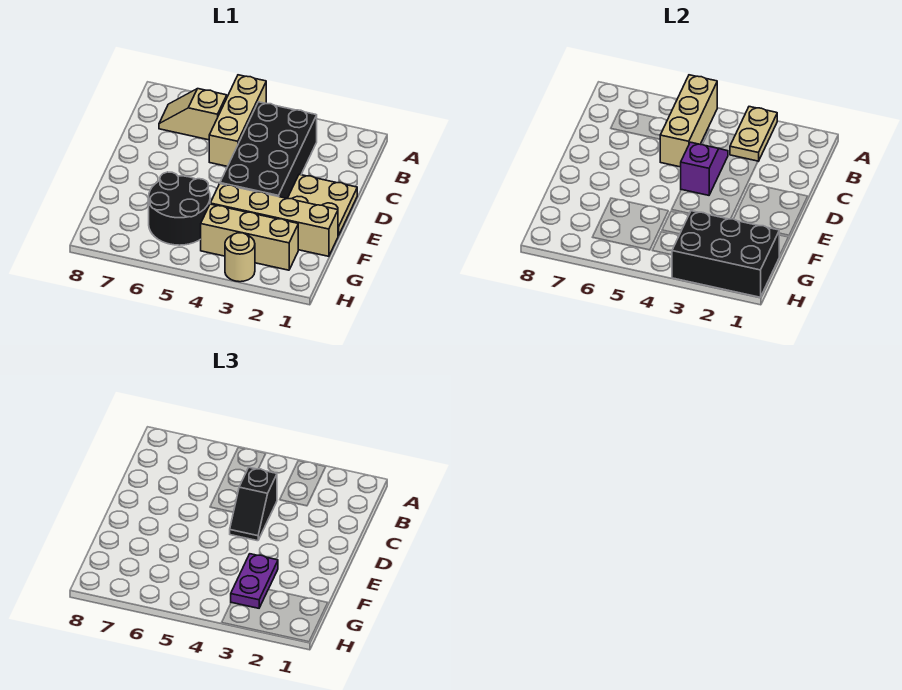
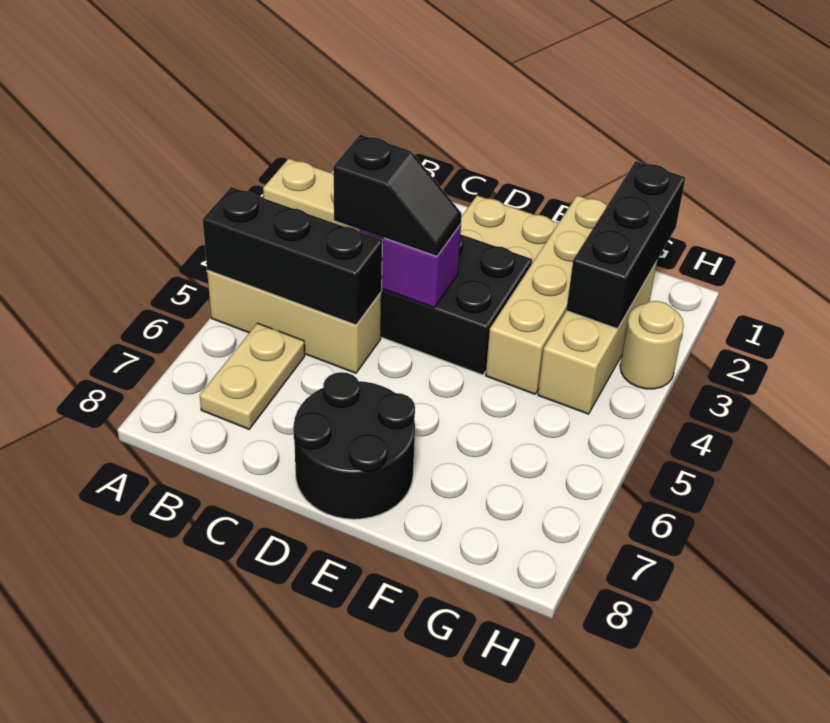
tan brick A5:C5 level 2 -> black brick A5:C5 level 2
tan slope B6:B7 level 1 top 6 -> tan plate B6:B7 level 1
purple plate F3:G3 level 3 -> none
black round brick F5:G6 level 1 -> black round brick D7:E8 level 1
black brick G1:H3 level 2 -> black brick G1:G3 level 2

